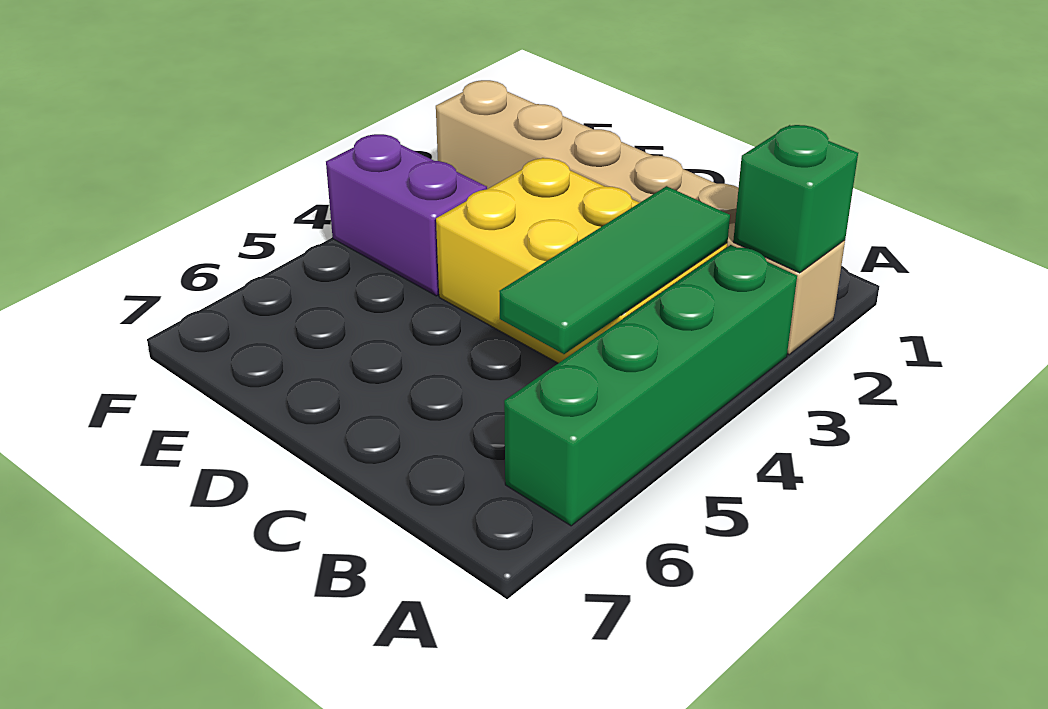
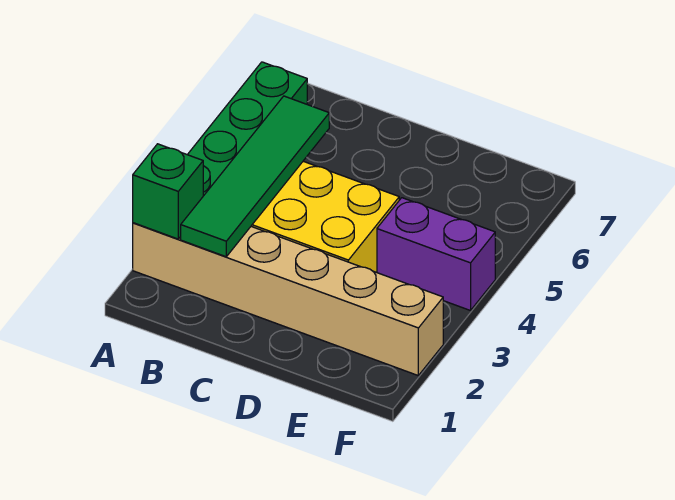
green tile B3:B5 level 2 -> green tile B2:B5 level 2

